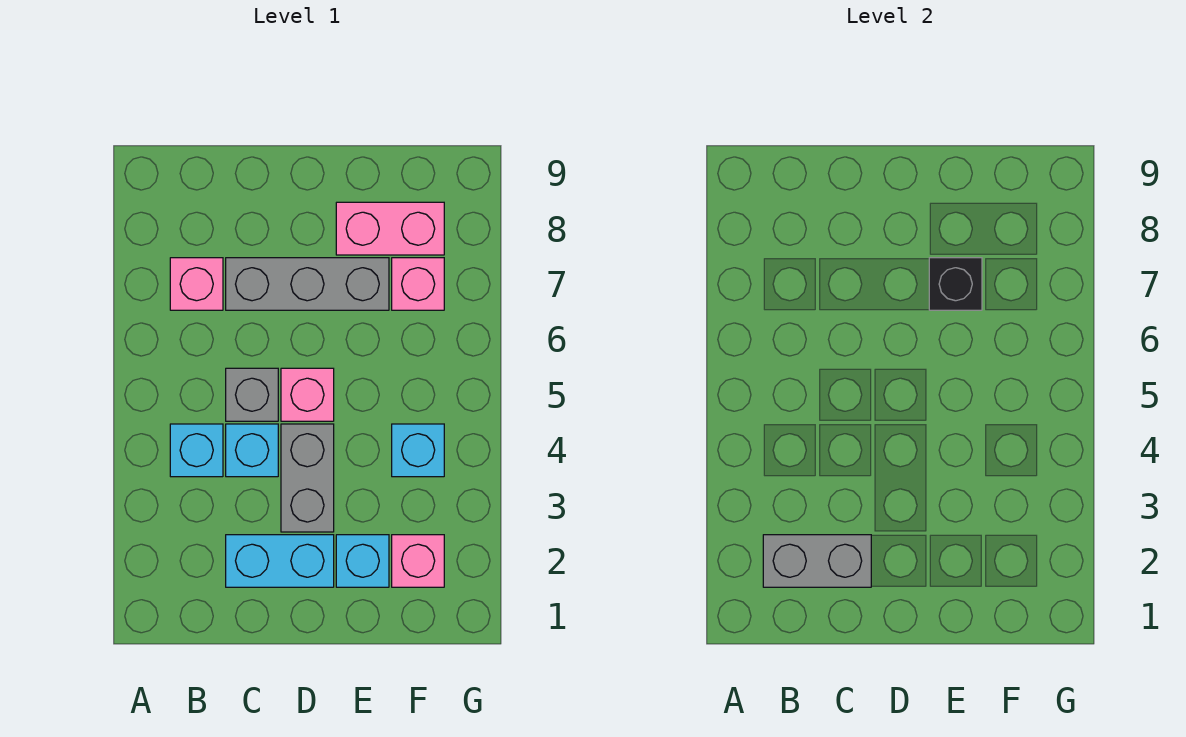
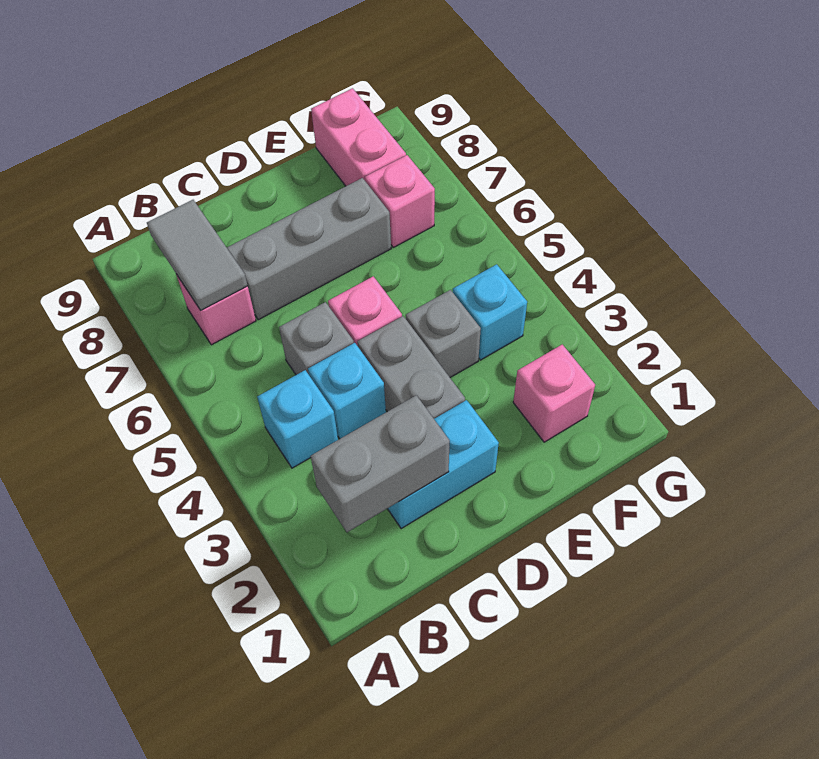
none -> grey tile B7:B8 level 2
cyan brick E2 level 1 -> none
none -> grey brick E4 level 1
black brick E7 level 2 -> none
pink brick E8:F8 level 1 -> pink brick F8:F9 level 1

